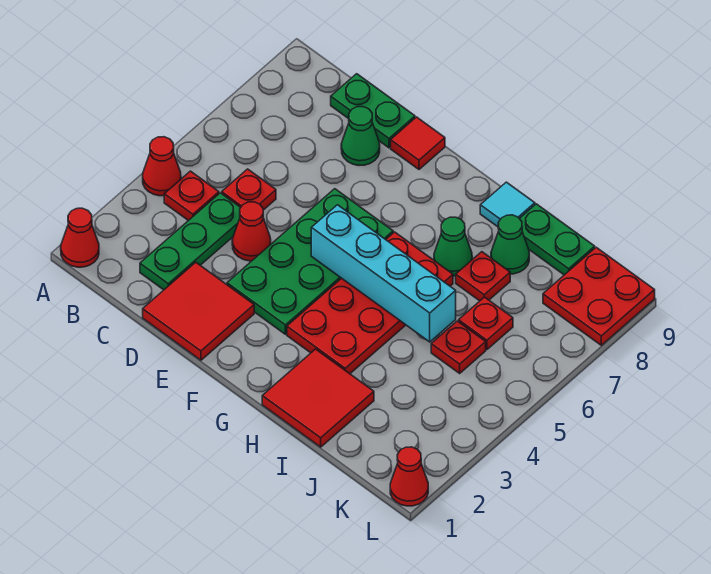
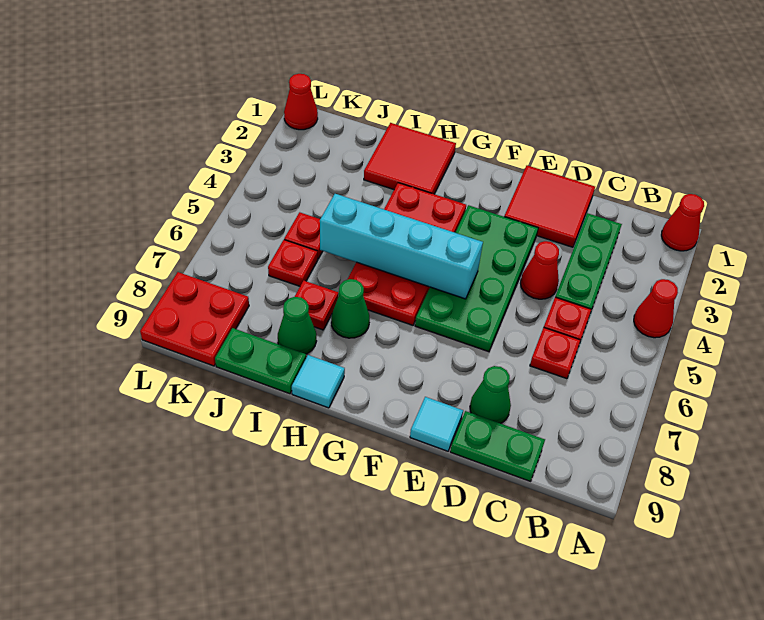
red plate B4 level 1 -> red plate C6 level 1
red tile E9 level 1 -> cyan tile E9 level 1

